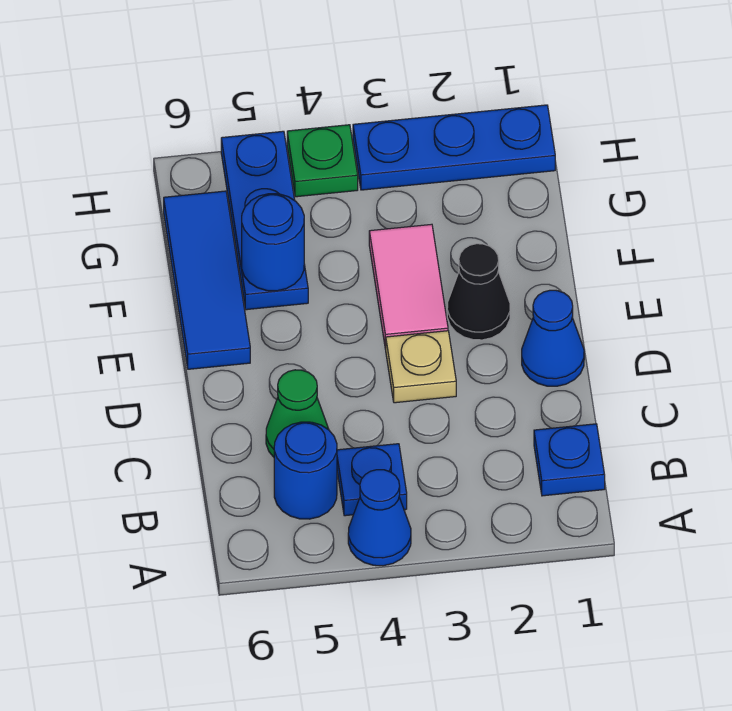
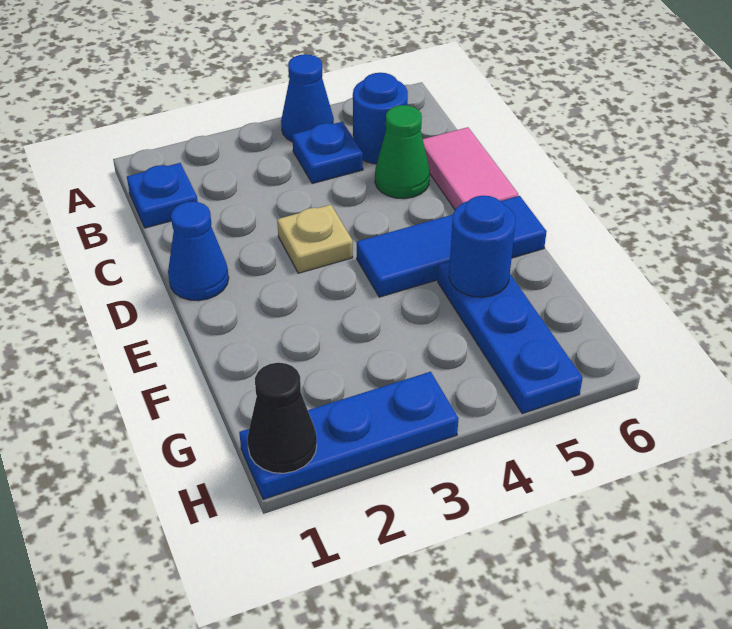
black cone E2 level 1 -> black cone H1 level 2
pink tile E3:F3 level 1 -> pink tile C6:D6 level 1
blue tile E6:G6 level 1 -> blue tile E4:E6 level 1
green plate H4 level 1 -> none

